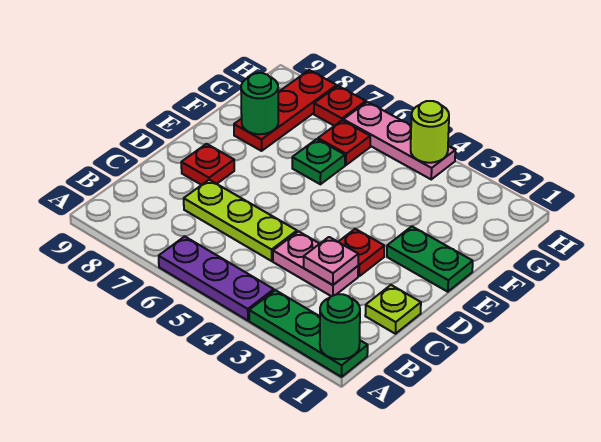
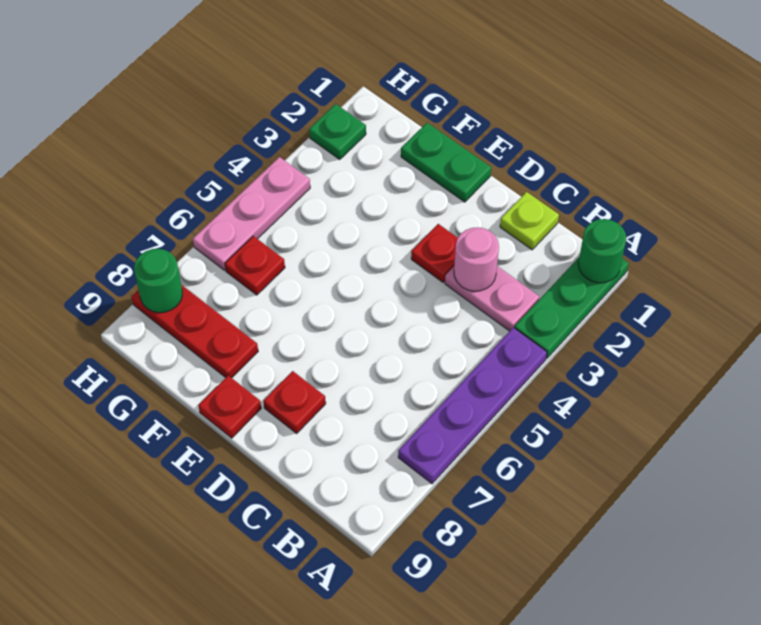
purple plate A4:A6 level 1 -> purple plate A4:A7 level 1
pink plate C3:C4 level 1 -> pink plate B3:C3 level 1
pink plate C3 level 2 -> pink round brick C3 level 2
lime plate C5:C7 level 1 -> none
green plate E1:E2 level 1 -> green plate E1:F1 level 1
green plate F6 level 1 -> green plate H2 level 1
green round brick F8 level 2 -> green round brick H8 level 2
lime round brick H4 level 2 -> none
red plate H7 level 1 -> red plate E9 level 1

